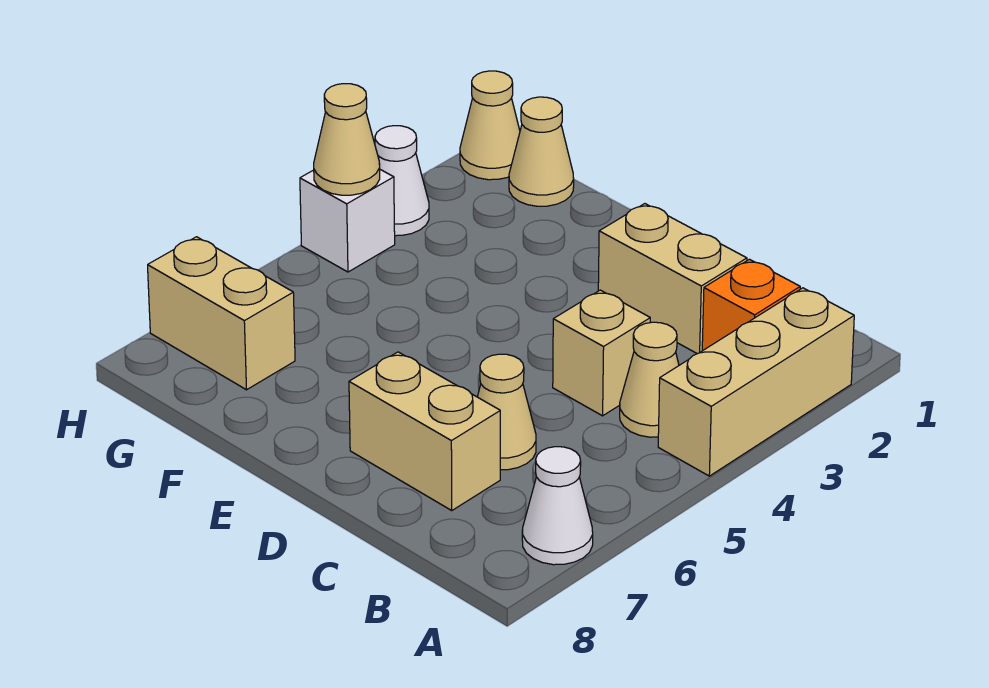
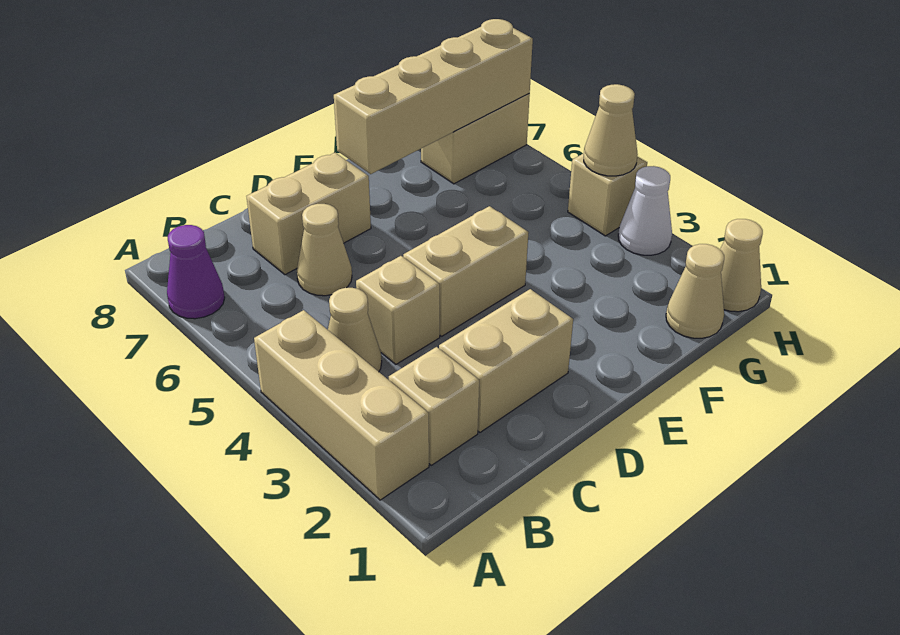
white cone A7 level 1 -> purple cone A7 level 1
orange brick B2 level 1 -> tan brick B2 level 1
none -> tan brick D4:E4 level 1
none -> tan brick E7:H7 level 2
white brick H4 level 1 -> tan brick H4 level 1

